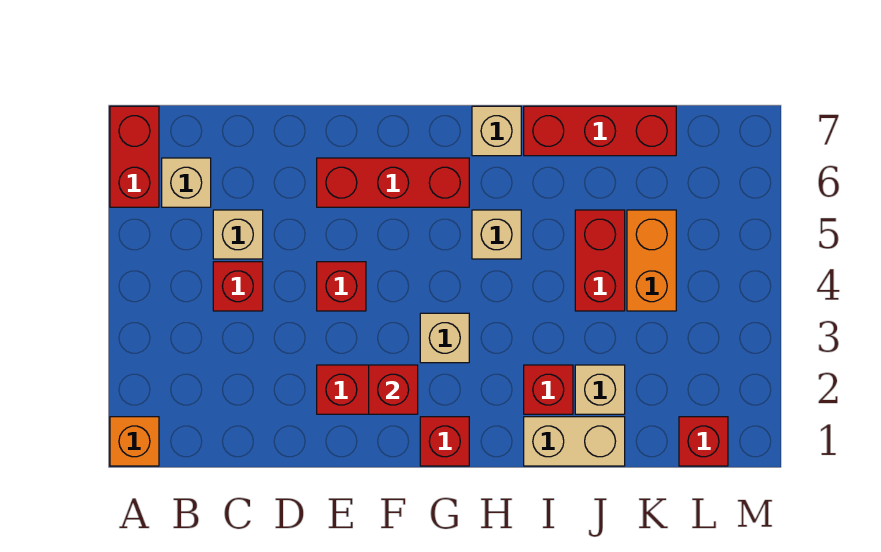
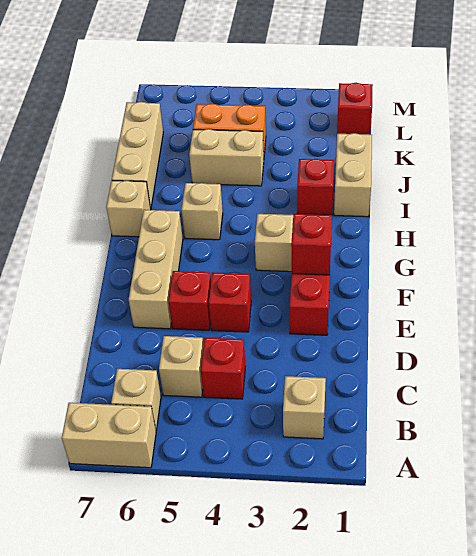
orange brick A1 level 1 -> none
red brick A6:A7 level 1 -> tan brick A6:A7 level 1
red brick E6:G6 level 1 -> tan brick E6:G6 level 1
red brick G1 level 1 -> red brick E5 level 1
red brick I7:K7 level 1 -> tan brick I7:K7 level 1
tan brick J2 level 1 -> tan brick B2 level 1
red brick J4:J5 level 1 -> tan brick J4:J5 level 1

